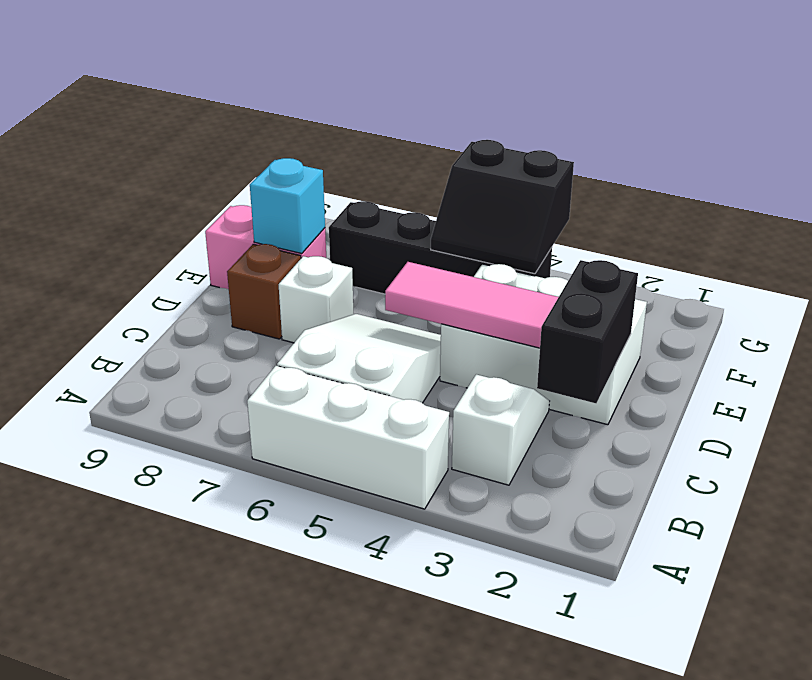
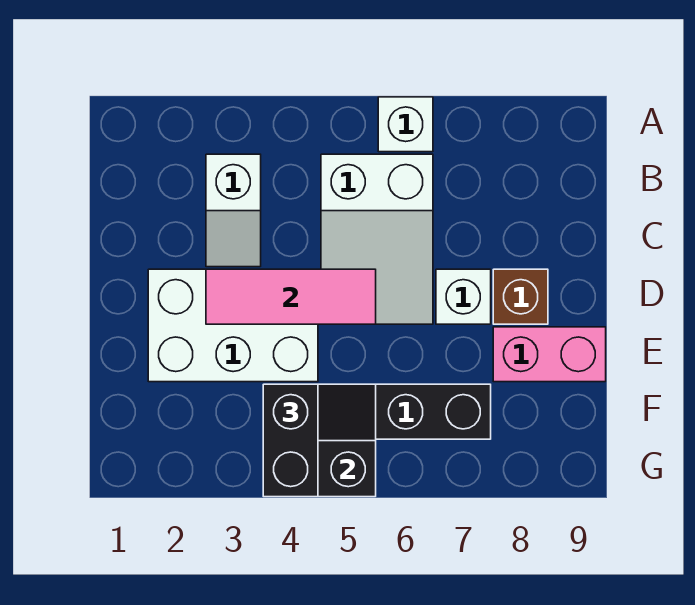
white brick A4:A6 level 1 -> white brick A6 level 1
black brick C2:D2 level 2 -> black brick F4:G4 level 3
cyan brick E8 level 2 -> none

